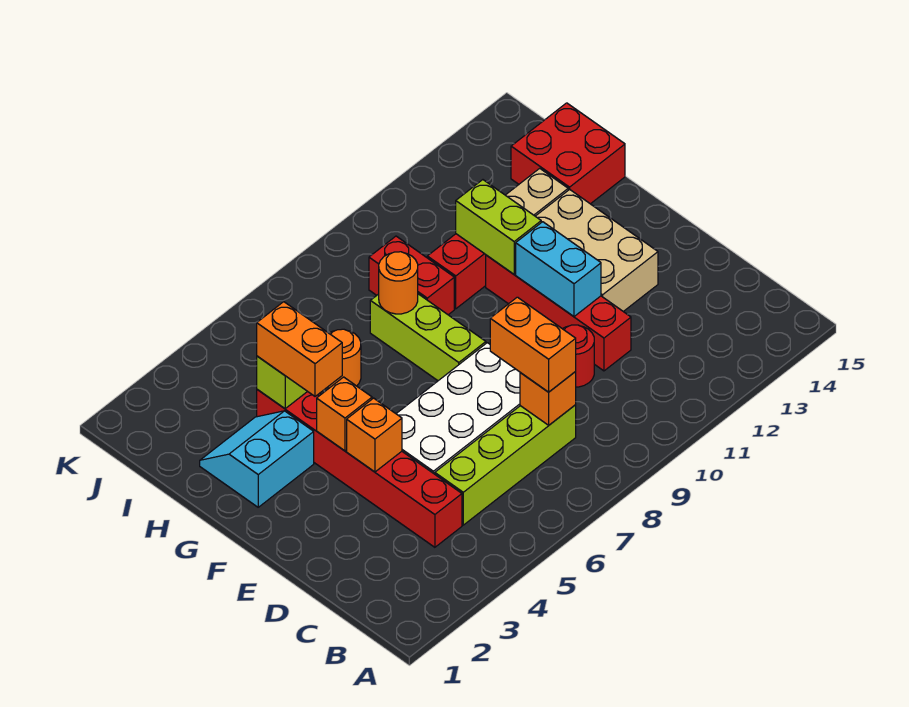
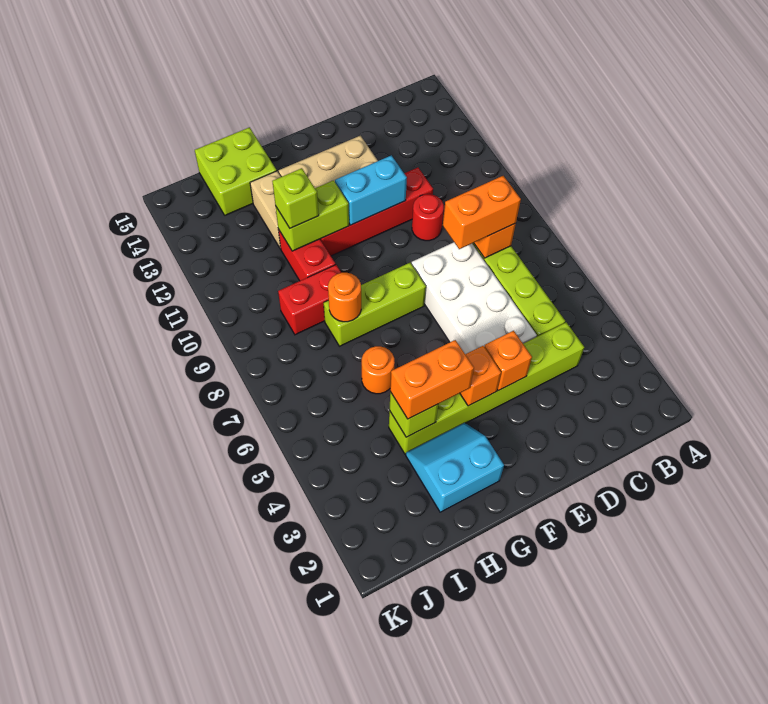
red brick C4:H4 level 1 -> lime brick C4:H4 level 1
cyan slope G2:H3 level 1 top G -> cyan slope G2:H3 level 1 top 2
none -> lime brick H11 level 3
red brick H14:I15 level 1 -> lime brick H14:I15 level 1

